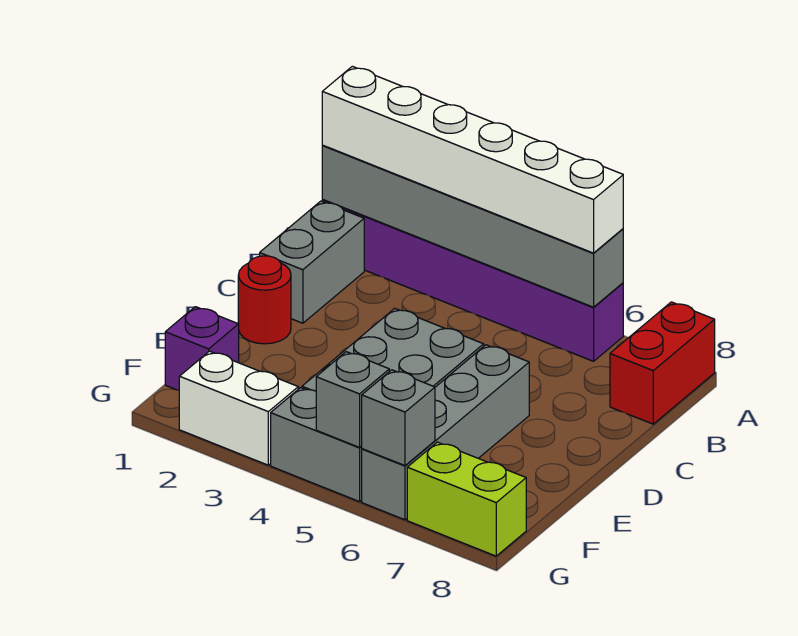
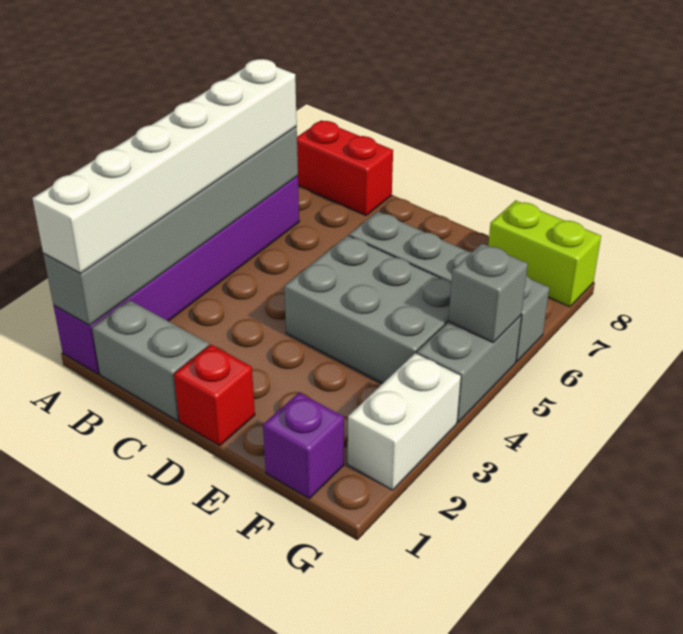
red round brick D1 level 1 -> red brick D1 level 1
grey brick G6 level 2 -> none
lime brick G7:G8 level 1 -> lime brick F8:G8 level 1

